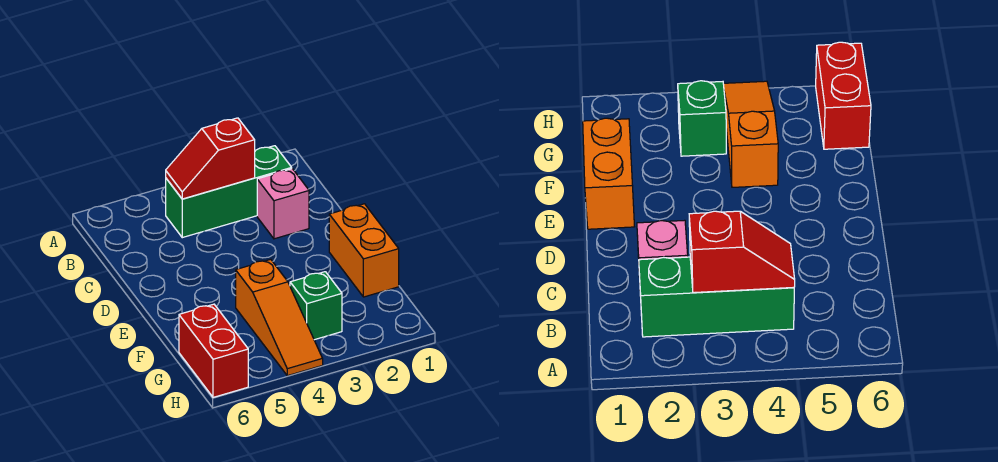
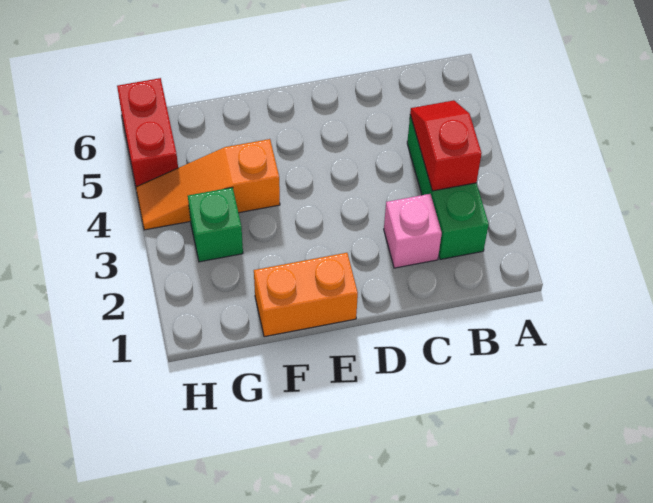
red brick G6:H6 level 1 -> red brick H5:H6 level 1

